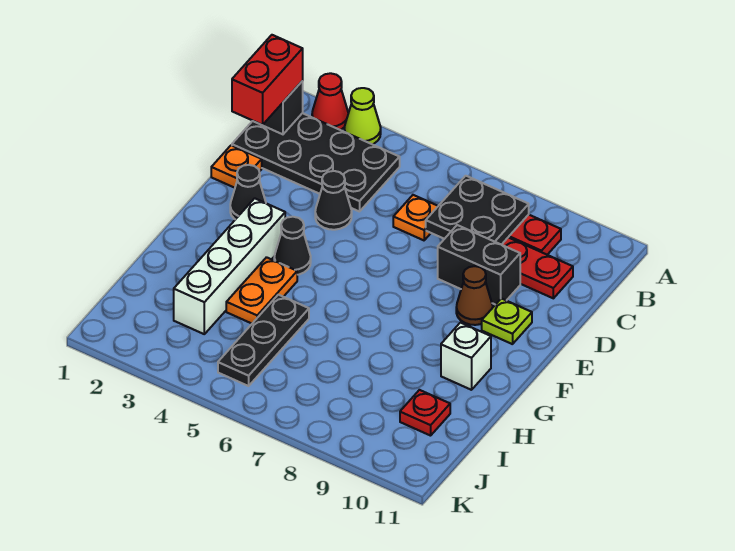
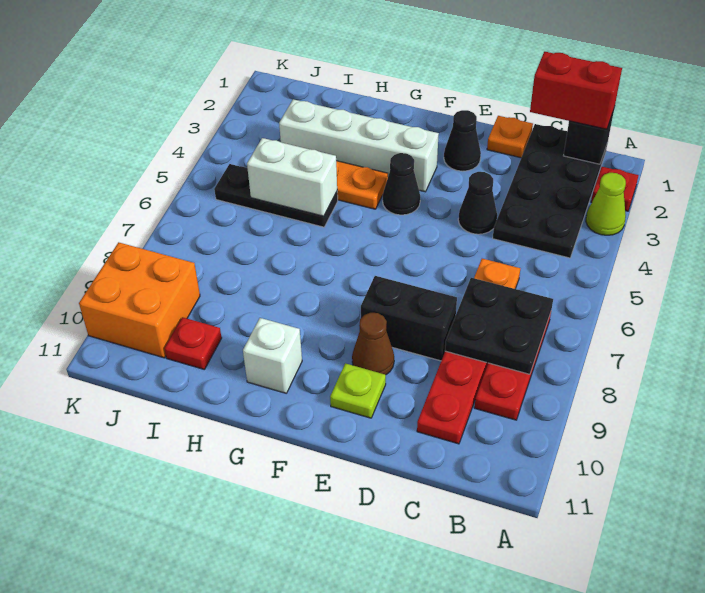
red cone A2 level 1 -> red plate A2 level 1
black brick D8:D9 level 1 -> black brick D8:E8 level 1
none -> white brick H5:I5 level 2
none -> orange brick J9:K10 level 1

